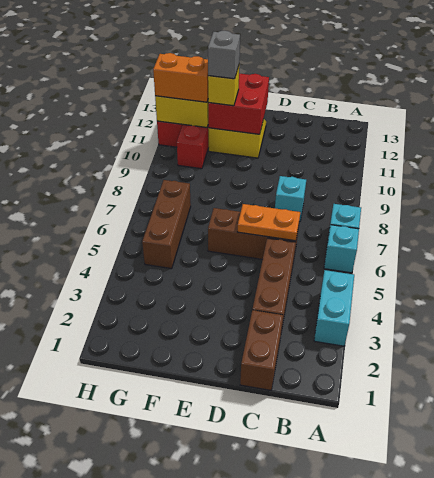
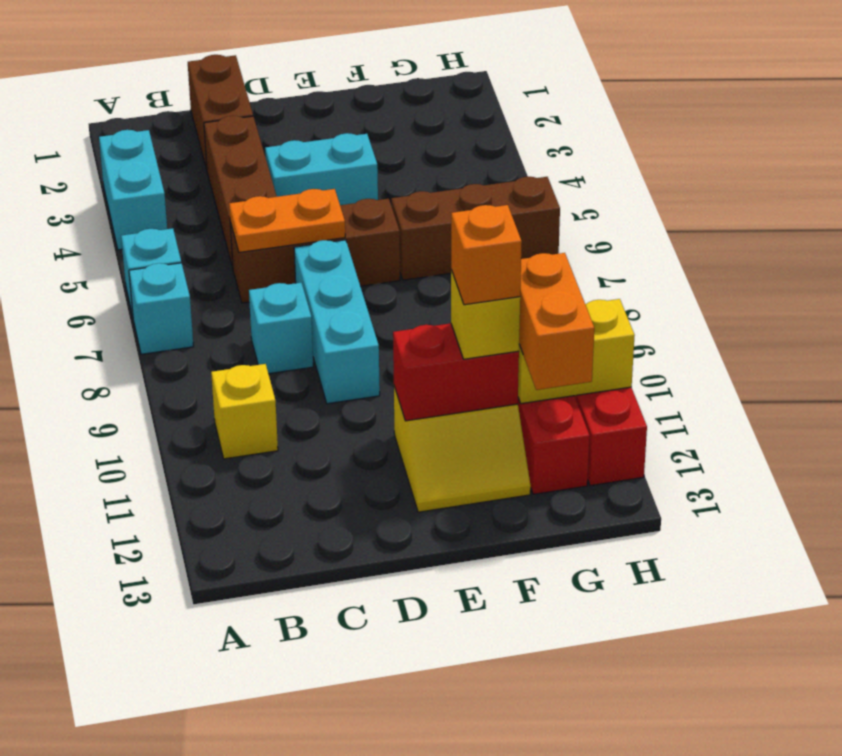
none -> yellow brick B10 level 1
none -> cyan brick D4:E4 level 1
none -> cyan brick D7:D9 level 1
red brick E11:F12 level 2 -> red brick E11:F11 level 2
grey brick F11 level 4 -> orange brick F11 level 4
brown brick G5:G7 level 1 -> brown brick F6:H6 level 1
orange brick G11:H11 level 3 -> orange brick G11:G12 level 3

